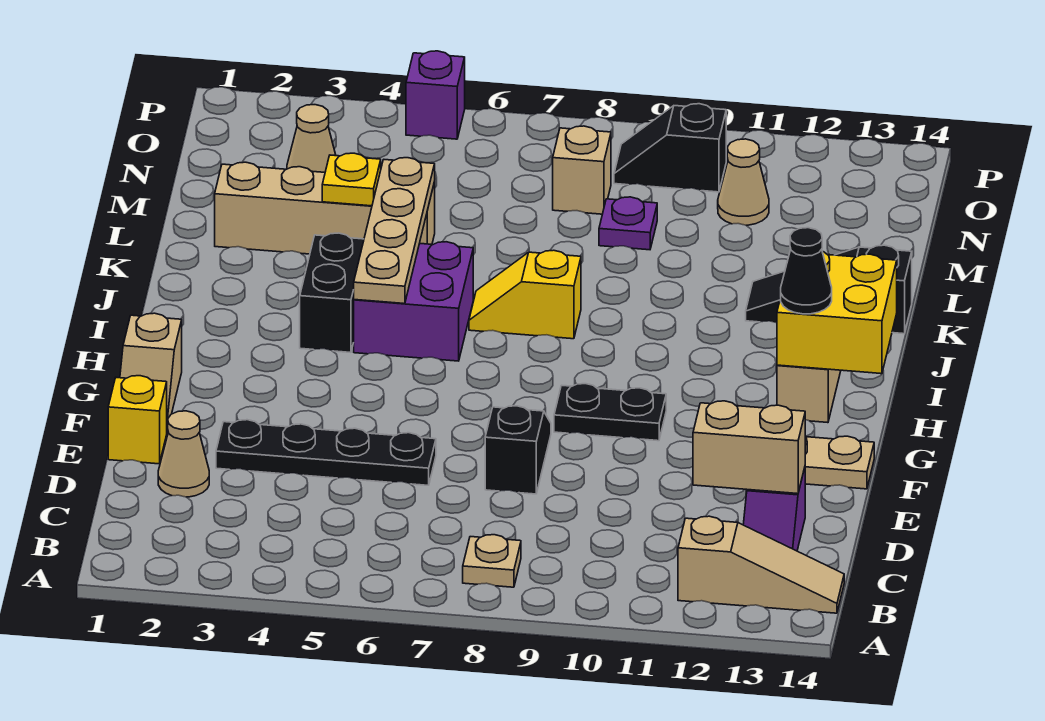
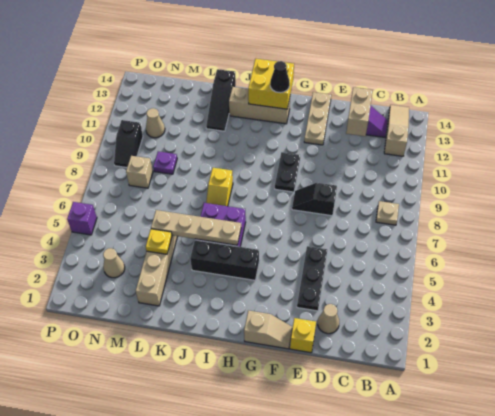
black plate E3:E6 level 1 -> black plate E3:E5 level 1
black brick I4:J4 level 1 -> black brick H4:J4 level 1

